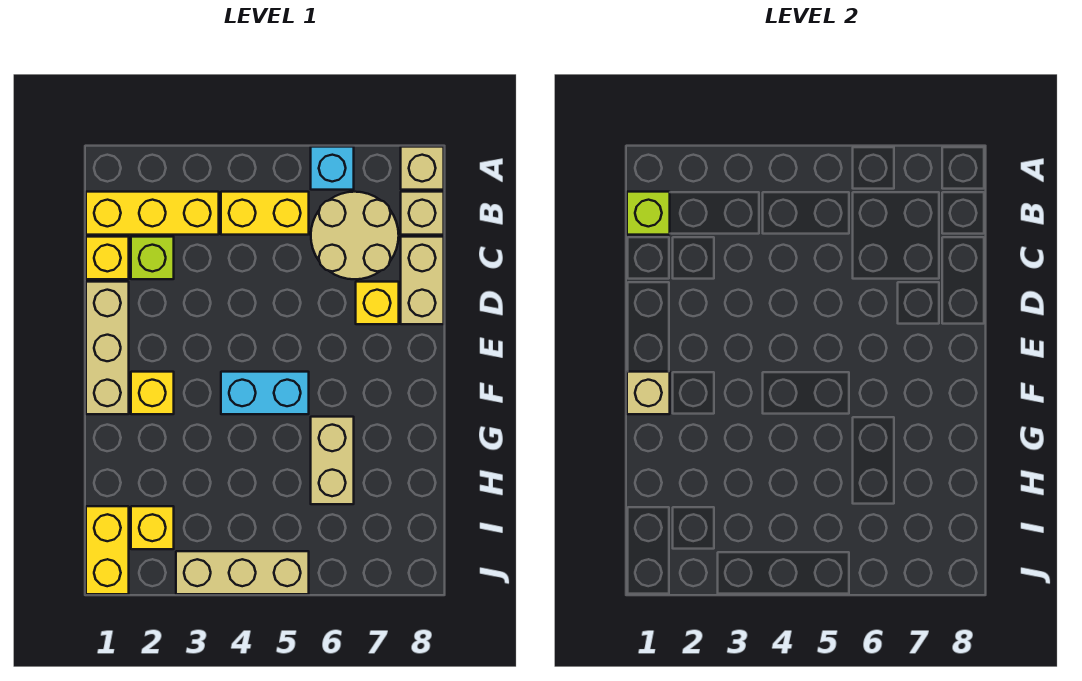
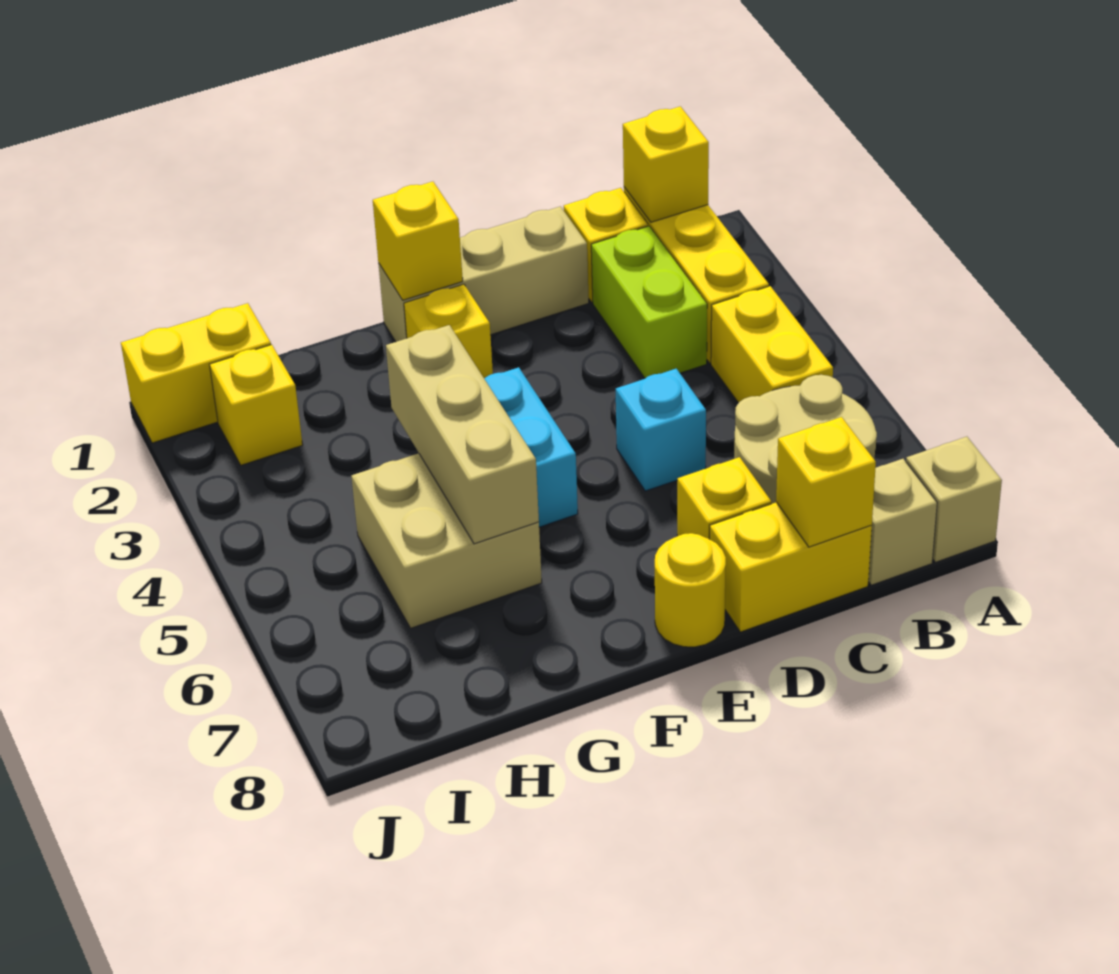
cyan brick A6 level 1 -> cyan brick D5 level 1
lime brick B1 level 2 -> yellow brick B1 level 2
lime brick C2 level 1 -> lime brick C2:C3 level 1
tan brick C8:D8 level 1 -> yellow brick C8:D8 level 1
none -> yellow brick C8 level 2
none -> yellow round brick E8 level 1
tan brick F1 level 2 -> yellow brick F1 level 2
tan brick G6:H6 level 1 -> tan brick G5:H6 level 1
tan brick J3:J5 level 1 -> tan brick G4:G6 level 2

